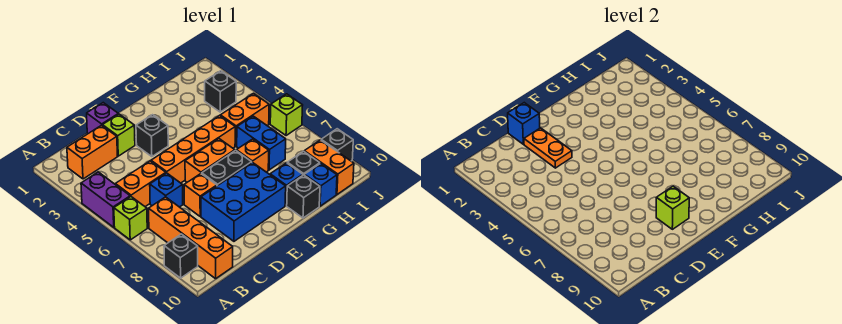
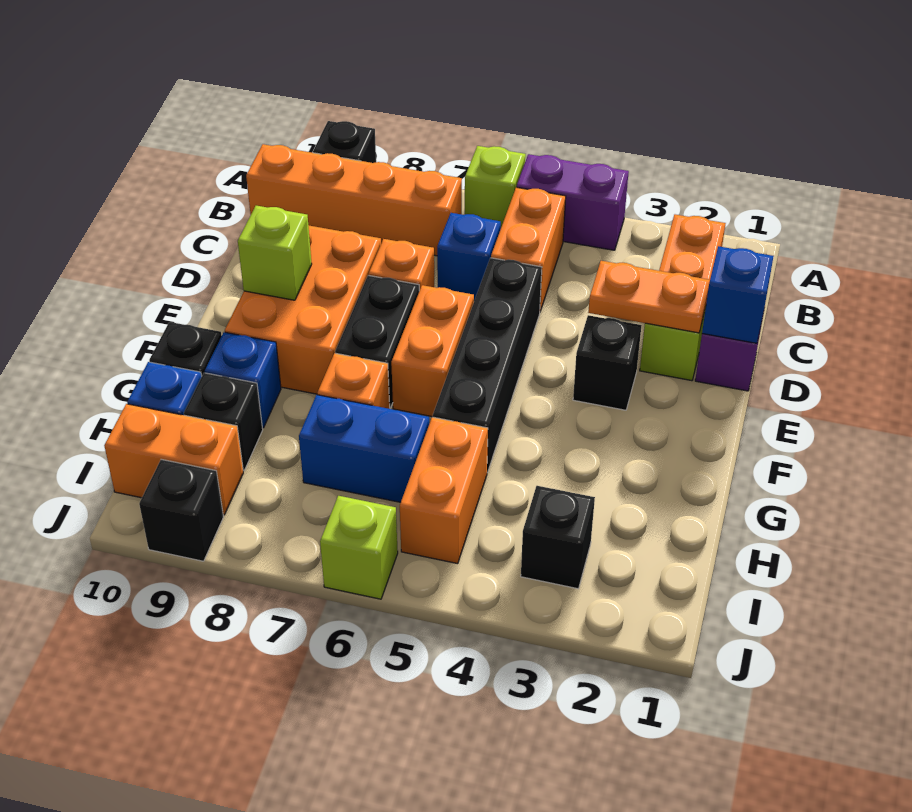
orange brick D5:G5 level 1 -> black brick D5:G5 level 1
blue brick D8:F9 level 1 -> orange brick D8:F9 level 1

